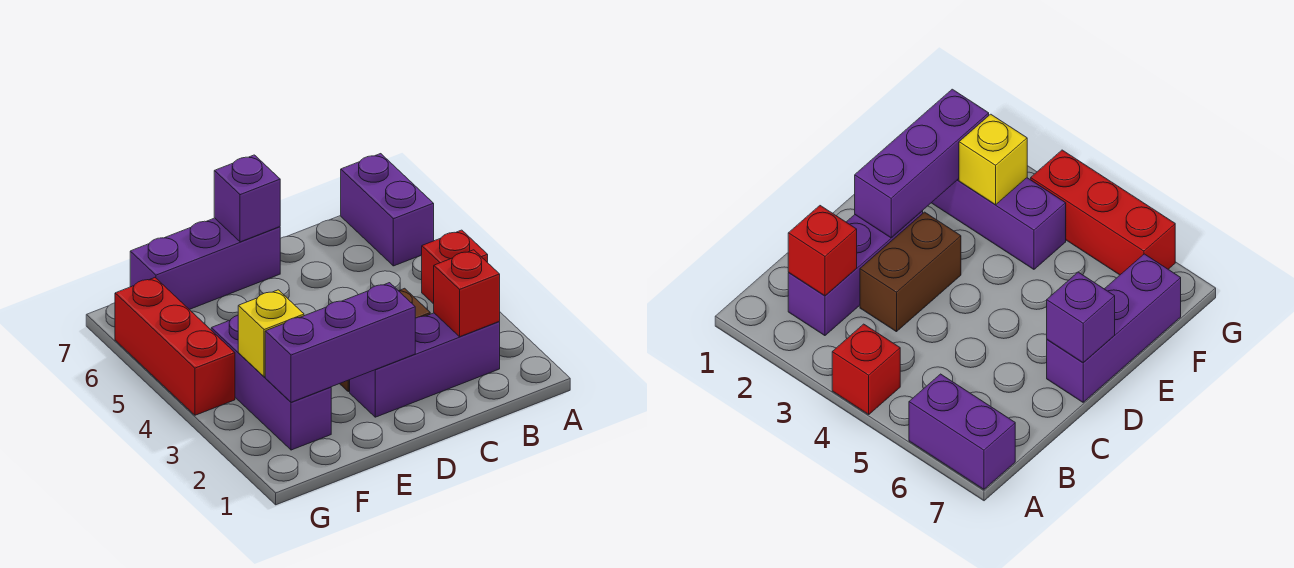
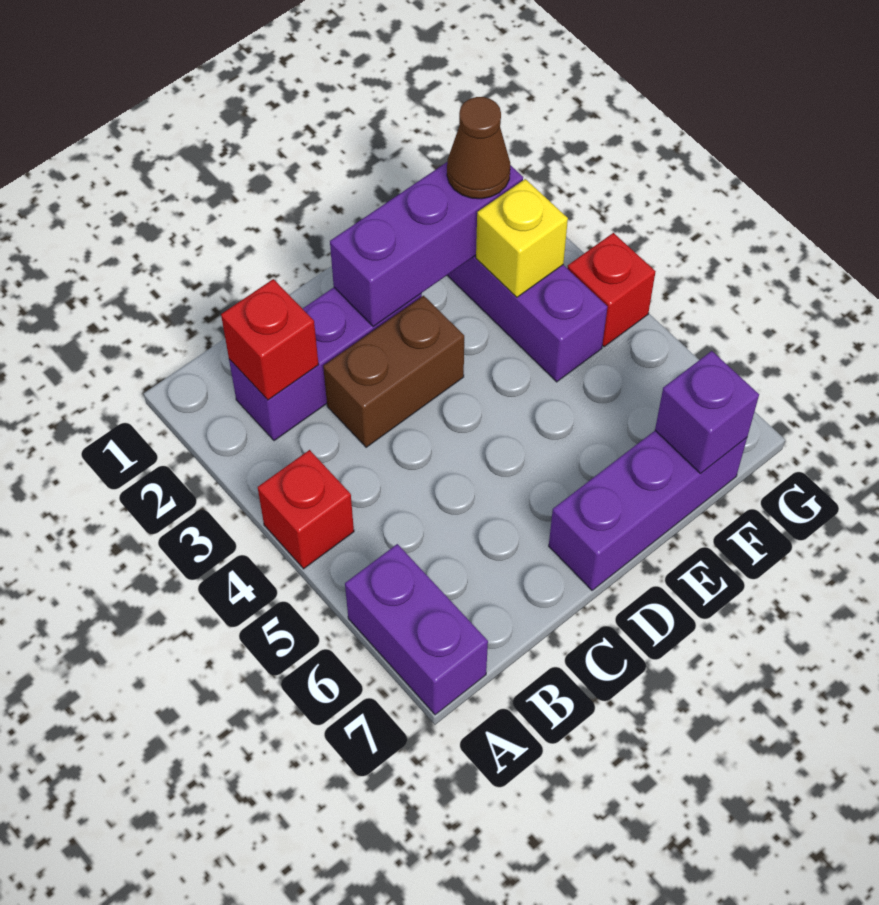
purple brick D7 level 2 -> purple brick F7 level 2
none -> brown cone F2 level 3
red brick G4:G6 level 1 -> red brick G4 level 1

